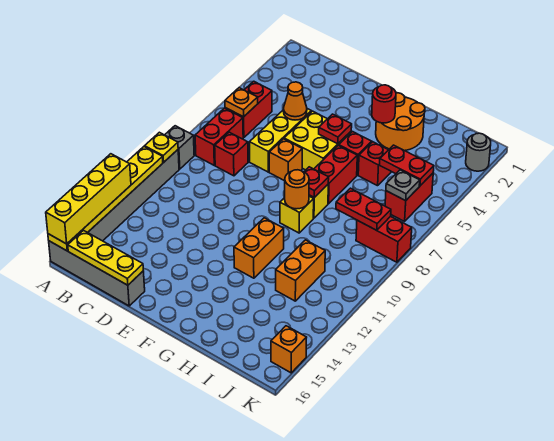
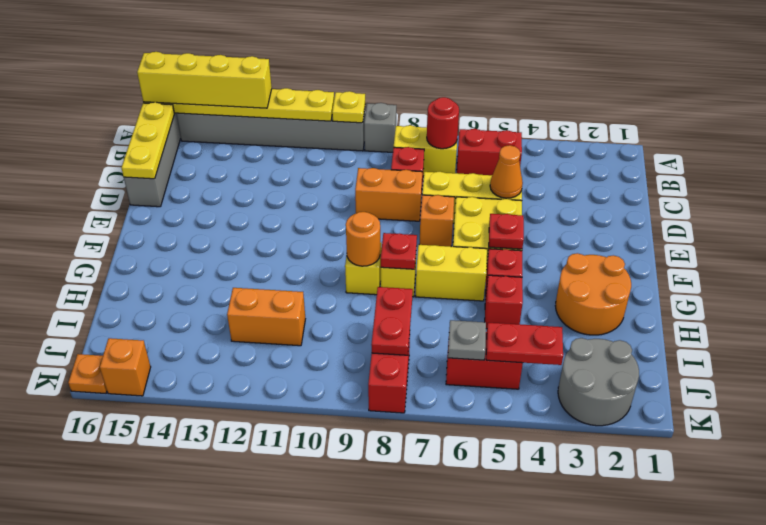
orange plate B6 level 2 -> orange plate K16 level 1
red brick B7:B8 level 1 -> yellow brick B7:B8 level 1
red round brick G3 level 2 -> red round brick B7 level 2
red brick G6:G7 level 1 -> yellow brick G6:G7 level 1
orange brick G11:G12 level 1 -> orange brick D8:D9 level 1
red plate I5:J5 level 2 -> red plate J4:J5 level 2
grey round brick K2 level 1 -> grey round brick J2:K3 level 1

